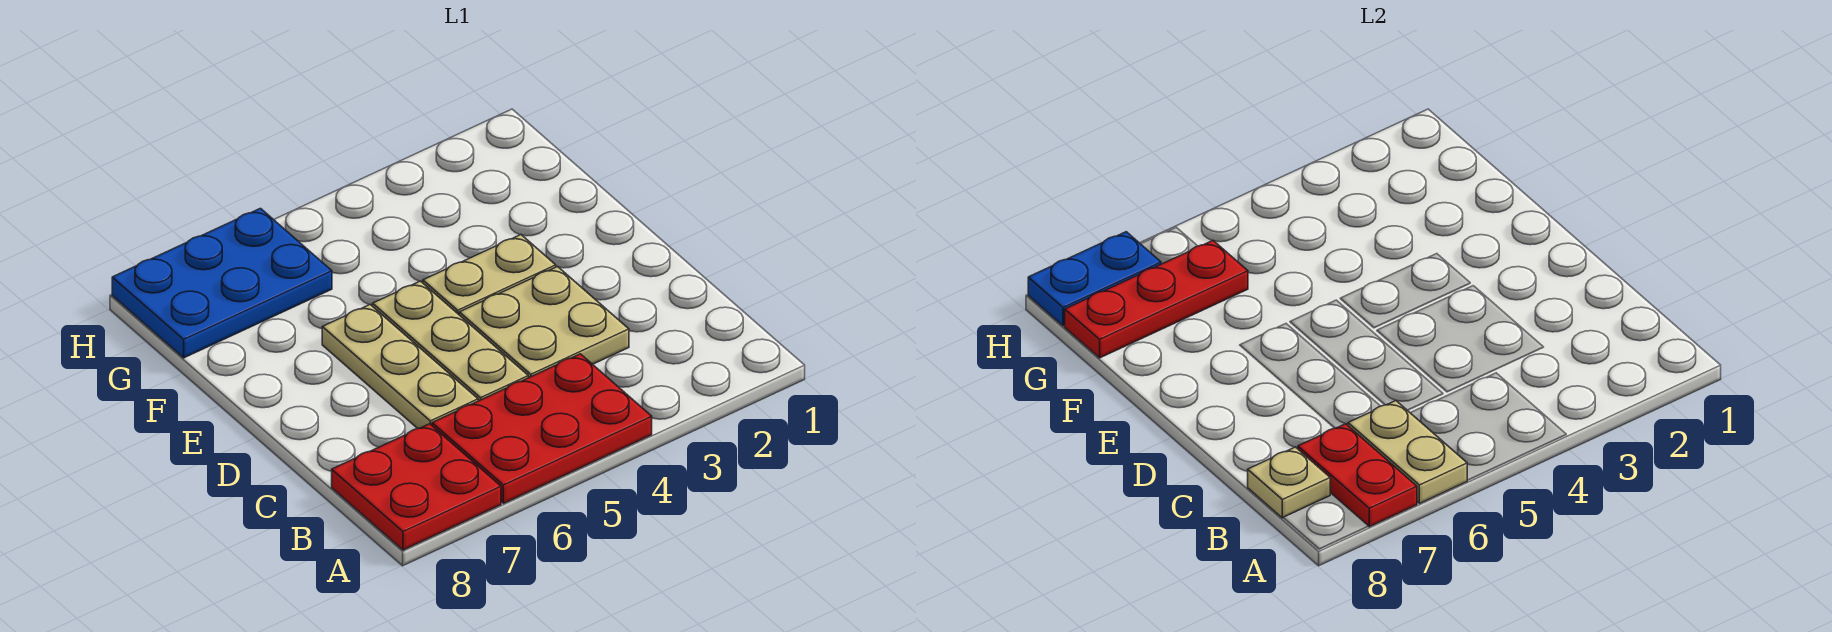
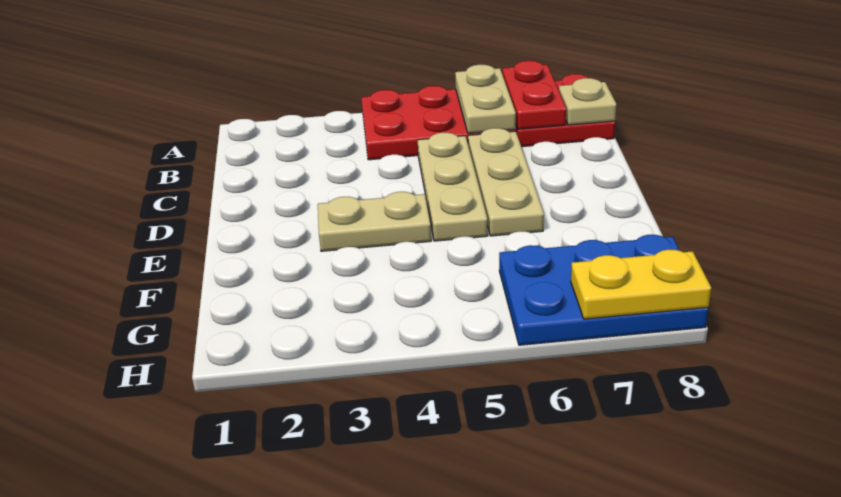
tan plate C3:D4 level 1 -> none
red plate G6:G8 level 2 -> none
blue plate H7:H8 level 2 -> yellow plate H7:H8 level 2

